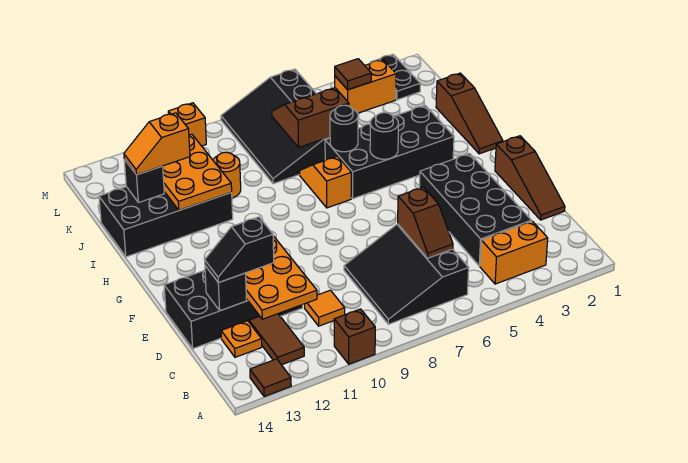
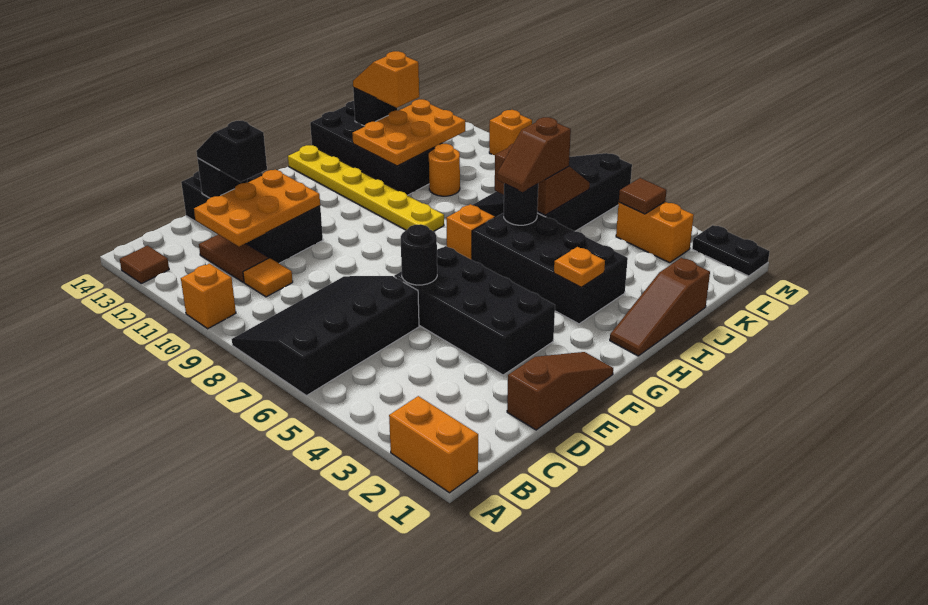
brown brick A10 level 1 -> orange brick A10 level 1
orange brick B3:B4 level 1 -> orange brick A1:A2 level 1
black slope B6:D8 level 1 top 6 -> black slope A6:D8 level 1 top 6
brown tile B12:C12 level 1 -> brown tile C11:C12 level 1
black brick C3:F4 level 1 -> black brick E3:F6 level 1
brown slope C6:D6 level 2 top D -> brown slope I6:J6 level 3 top J
orange plate C13 level 1 -> orange plate H3 level 2
brown slope D1:F1 level 1 top F -> brown slope D1:F1 level 1 top D
black round brick H5 level 2 -> black round brick E6 level 2
none -> yellow plate H9:H14 level 1
black plate L2:M2 level 1 -> black plate M1:M2 level 1

